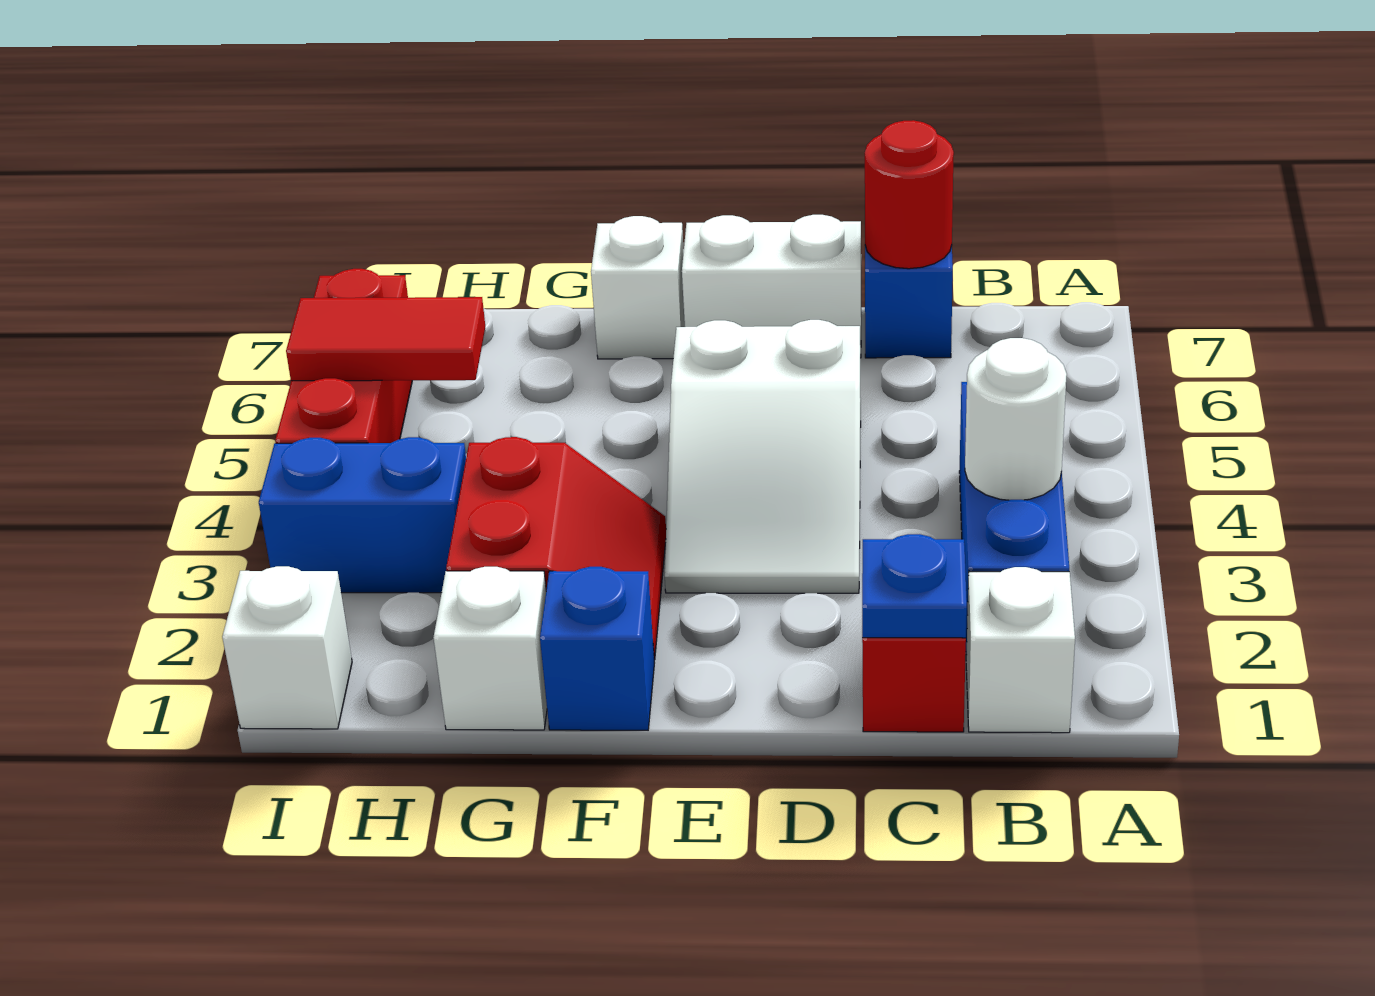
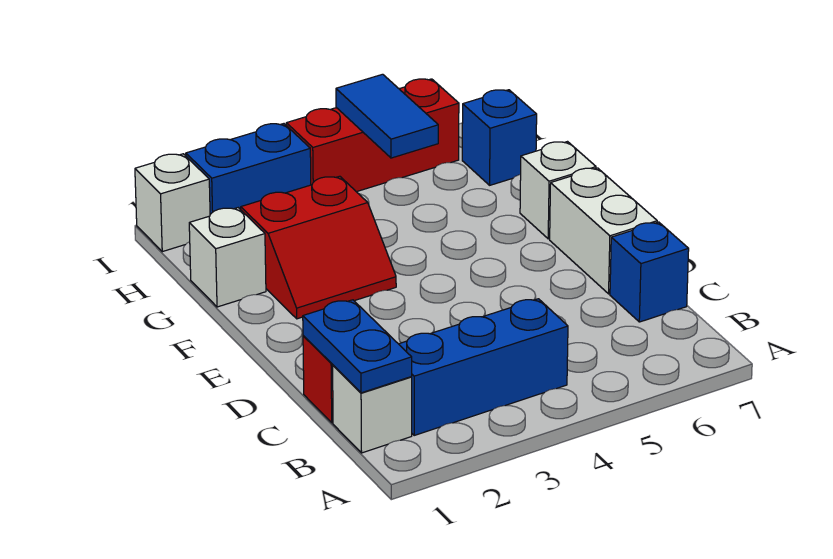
white round brick B3 level 2 -> none
blue plate C1 level 2 -> blue plate B1:C1 level 2
red round brick C7 level 2 -> none
white slope D3:E5 level 1 top 5 -> none
blue brick F1 level 1 -> blue brick H7 level 1
blue brick H3:I3 level 1 -> blue brick I2:I3 level 1
red tile H5:I5 level 2 -> blue tile H5:I5 level 2

